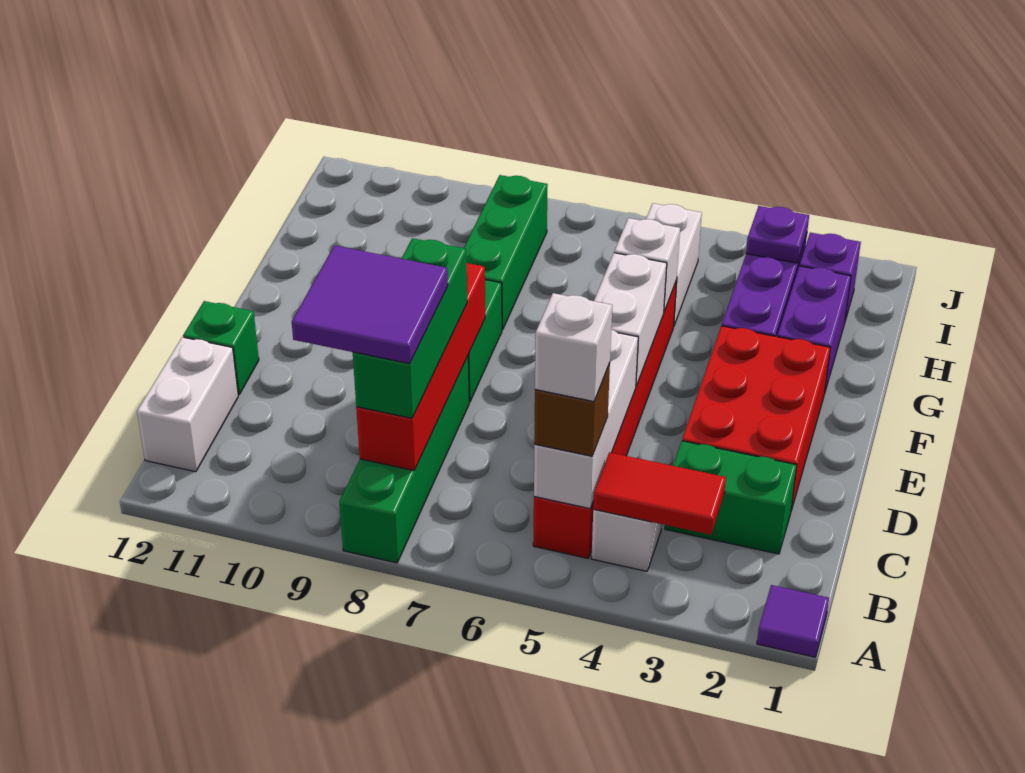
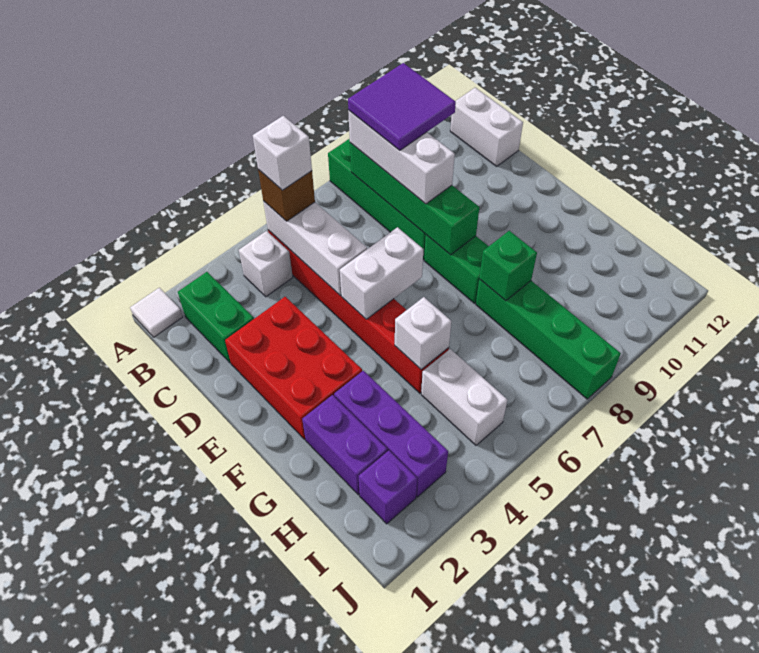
purple tile A1 level 1 -> white tile A1 level 1
red tile B3:B4 level 2 -> none
red brick B8:E8 level 2 -> green brick B8:E8 level 2
green brick B8:D8 level 3 -> white brick B8:D8 level 3
green brick C2:C3 level 1 -> green brick B2:C2 level 1
green brick D12 level 1 -> green brick G8 level 2
white brick E5:F5 level 2 -> white brick E5:E6 level 2
green brick G8:I8 level 1 -> green brick G8:J8 level 1
purple plate I3 level 2 -> none

